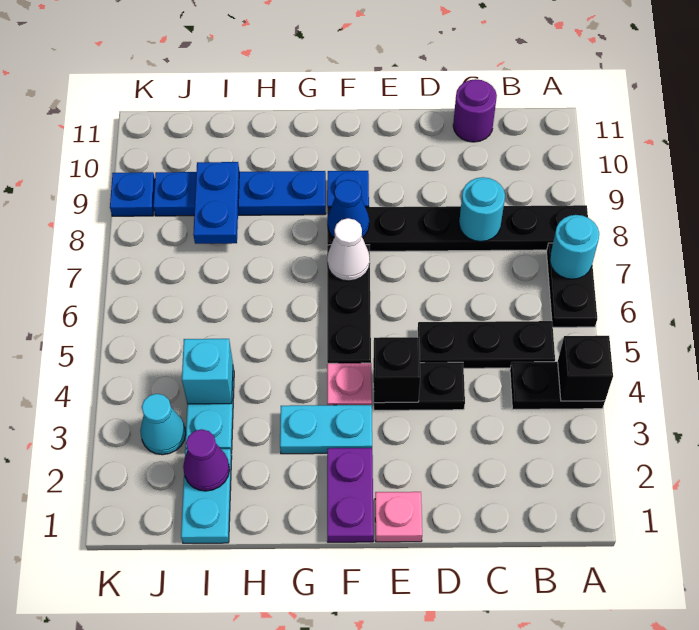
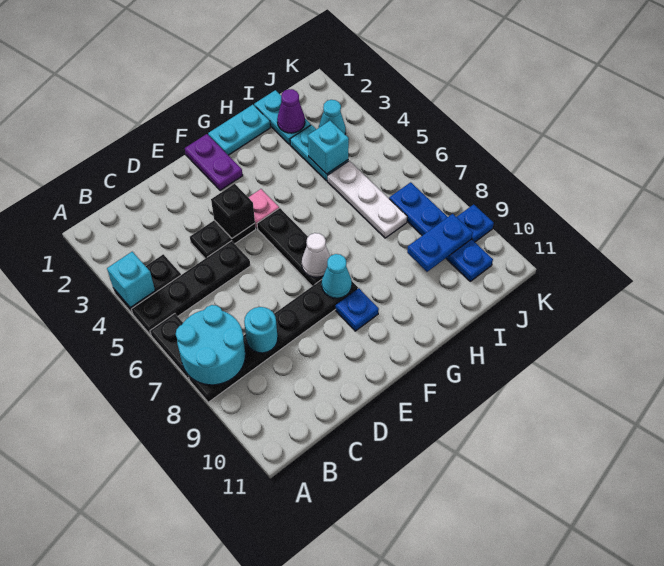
black brick A4 level 2 -> cyan brick A4 level 2
cyan round brick A7 level 2 -> cyan round brick A7:B8 level 2
black plate B5:D5 level 1 -> black plate A5:D5 level 1
purple round brick C11 level 1 -> none
pink plate E1 level 1 -> none
cyan plate F3:G3 level 1 -> cyan plate G1:H1 level 1
blue cone F8 level 2 -> cyan cone F8 level 2
blue plate G9:J9 level 1 -> blue plate J7:J10 level 1
none -> white plate I5:I7 level 1
blue plate I8:I9 level 2 -> blue plate I9:J9 level 2

